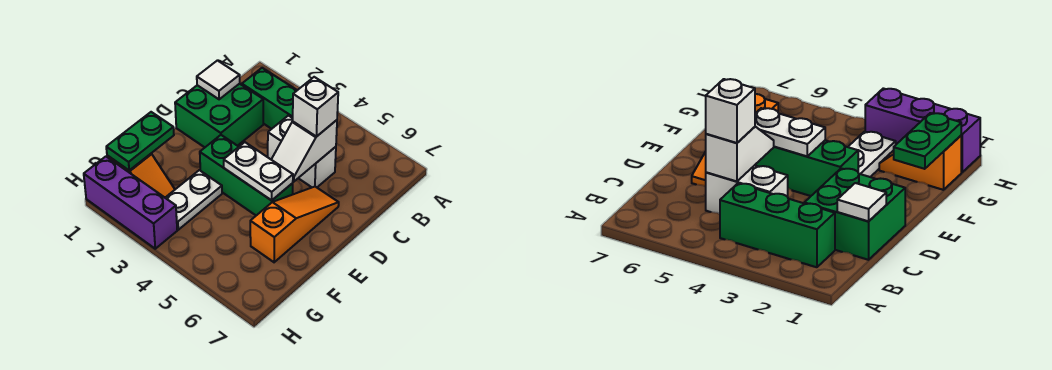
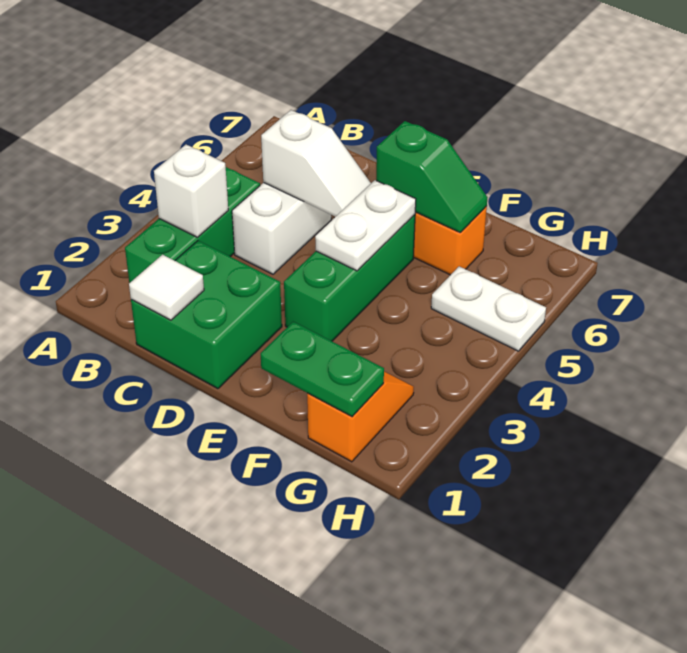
white brick C5 level 3 -> white brick B3 level 2
none -> green slope E6:F6 level 2 top E
white plate F3:G3 level 1 -> white plate G5:H5 level 1
purple brick H1:H3 level 1 -> none

